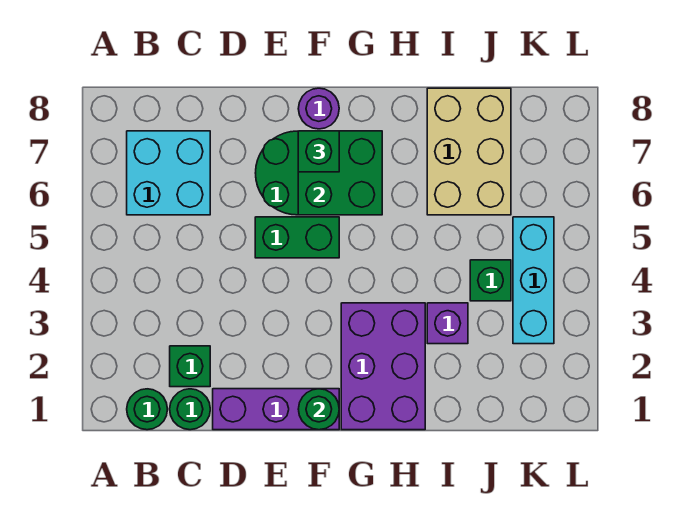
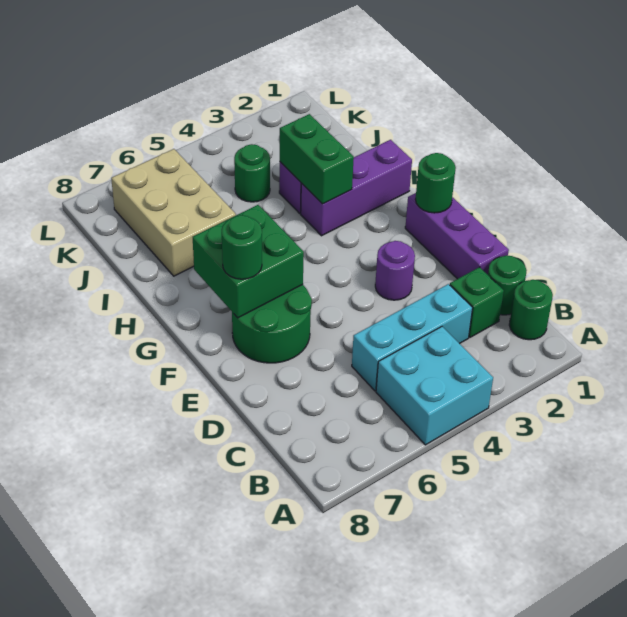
cyan brick B6:C7 level 1 -> cyan brick A4:B5 level 1
green brick E5:F5 level 1 -> green brick H3:I3 level 2
green brick F7 level 3 -> green round brick F7 level 3
purple round brick F8 level 1 -> purple round brick E3 level 1
purple brick G1:H3 level 1 -> purple brick H1:H3 level 1
tan brick I6:J8 level 1 -> tan brick I6:K7 level 1
green brick J4 level 1 -> green round brick J4 level 1
cyan brick K3:K5 level 1 -> cyan brick C3:C5 level 1

